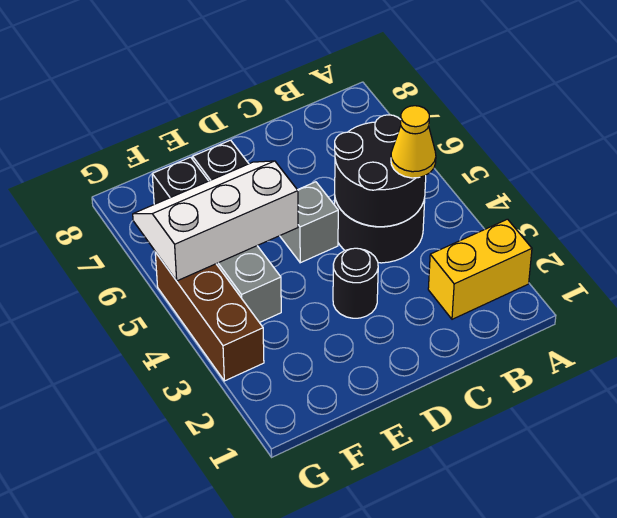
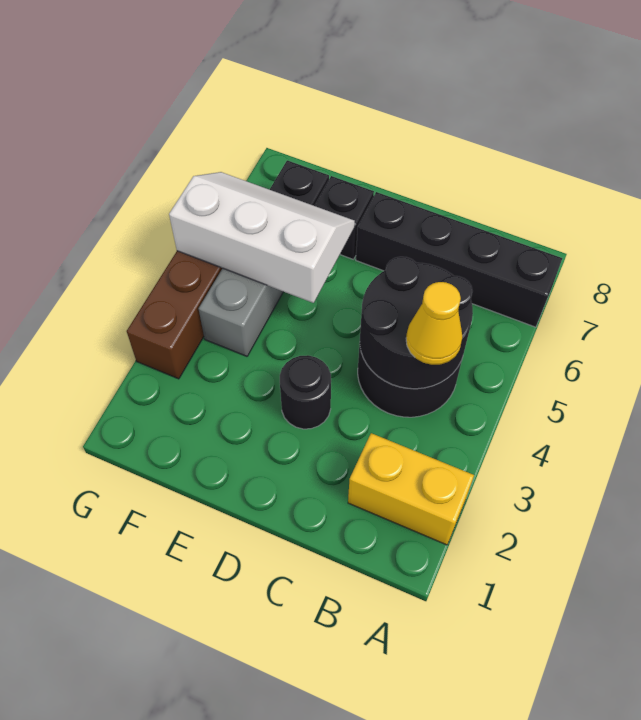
none -> black brick A7:D7 level 1
grey brick D5 level 1 -> none

